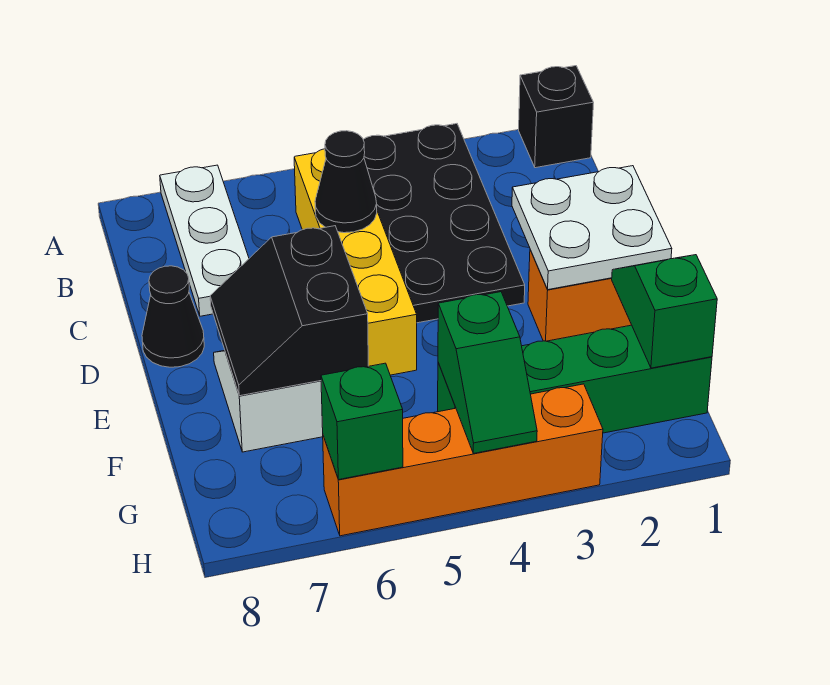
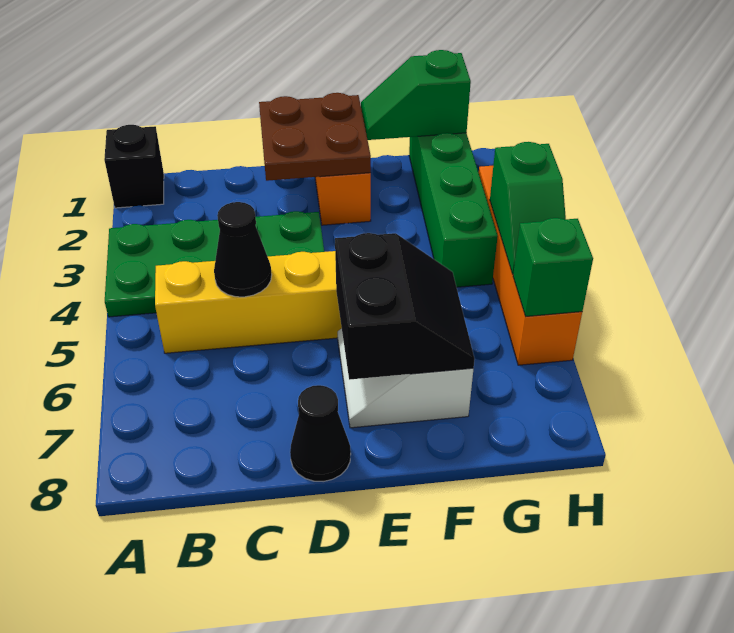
black plate A3:D4 level 1 -> green plate A3:D4 level 1
white plate A7:C7 level 1 -> none
white plate D1:E2 level 2 -> brown plate D1:E2 level 2
black slope E6:F7 level 2 top 6 -> black slope E6:F7 level 2 top E
green slope G4:H4 level 2 top G -> green slope H4:H5 level 2 top 4

